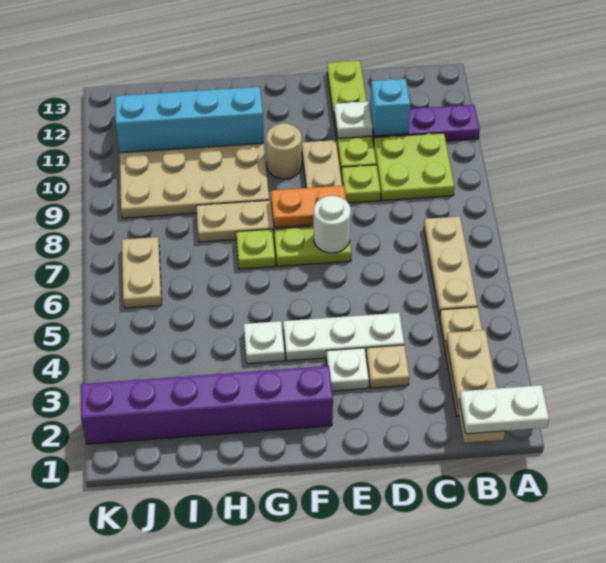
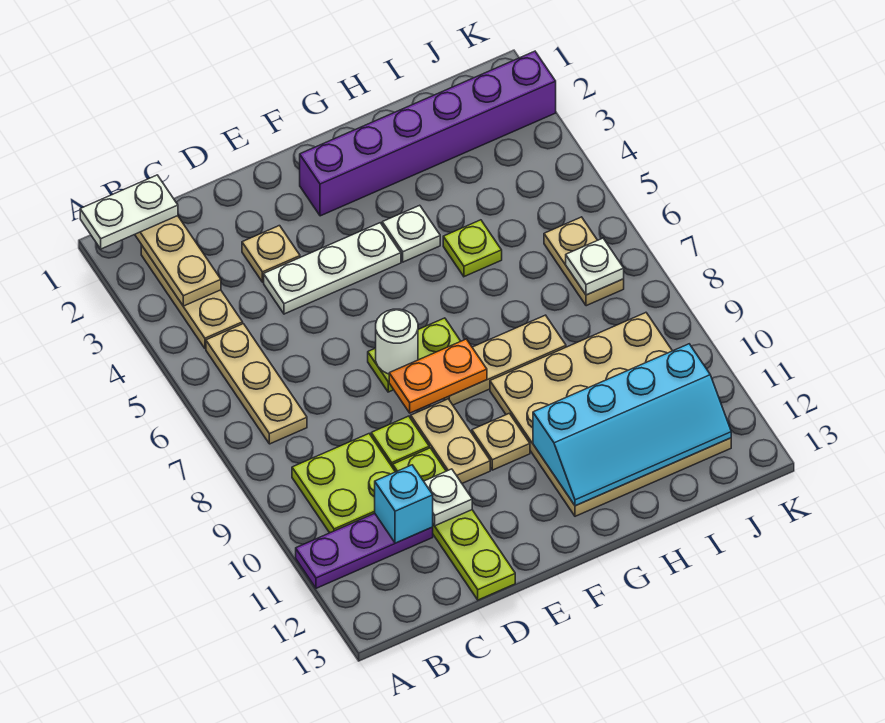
white plate E3 level 1 -> white plate J7 level 2
tan round brick F10 level 1 -> tan plate F10 level 1
lime plate G7 level 1 -> lime plate H5 level 1

